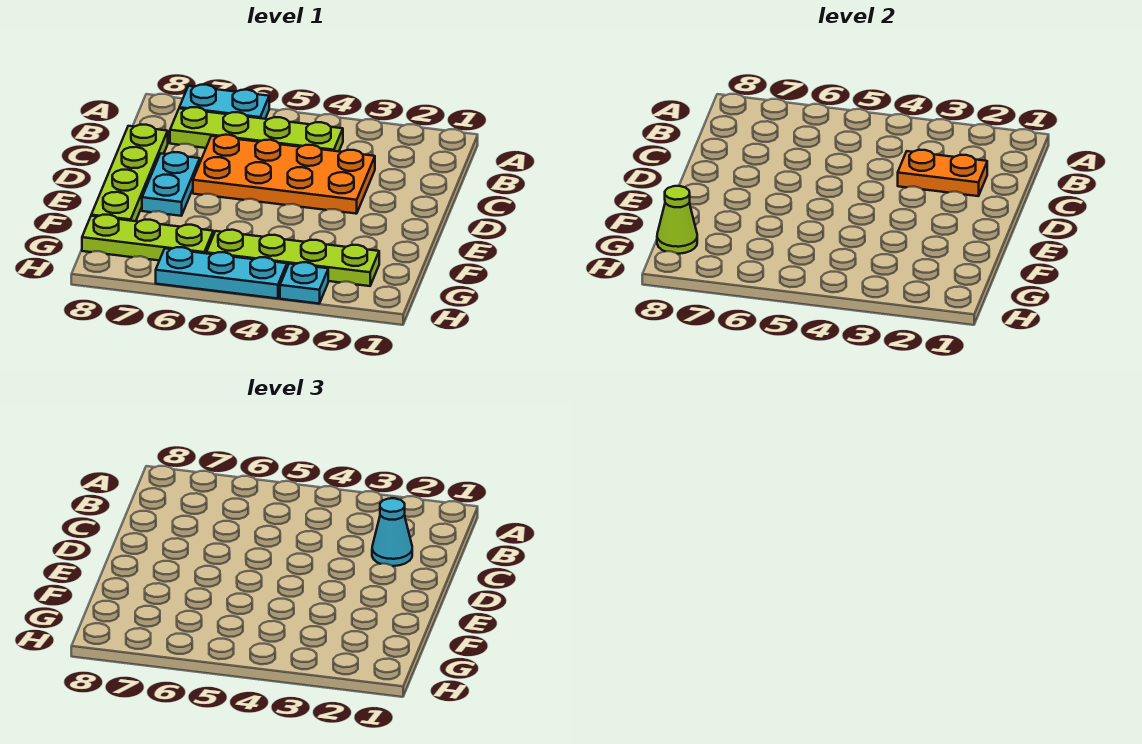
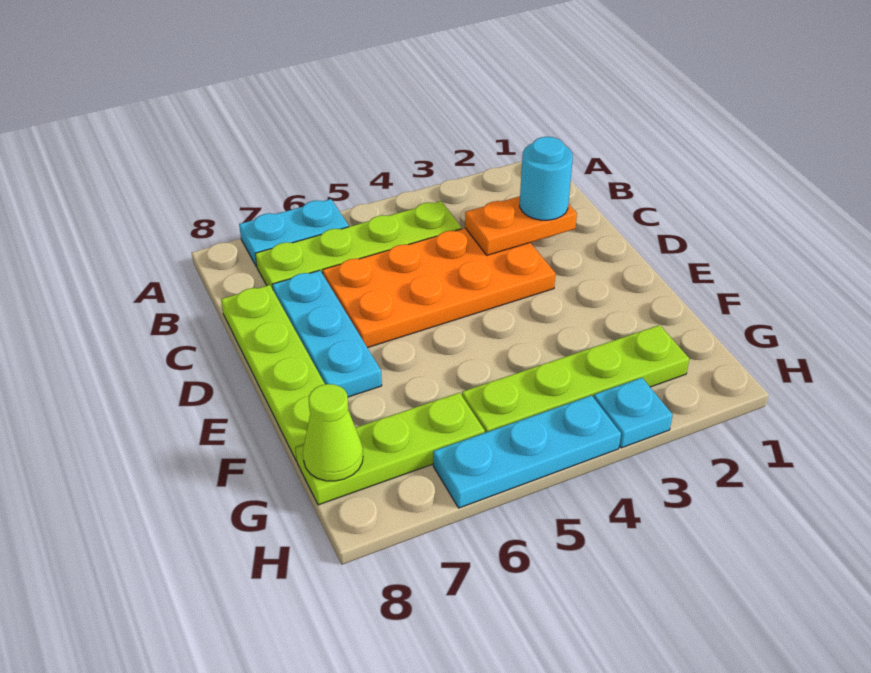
cyan cone C2 level 3 -> cyan round brick C2 level 3
cyan plate D7:E7 level 1 -> cyan plate C7:E7 level 1

